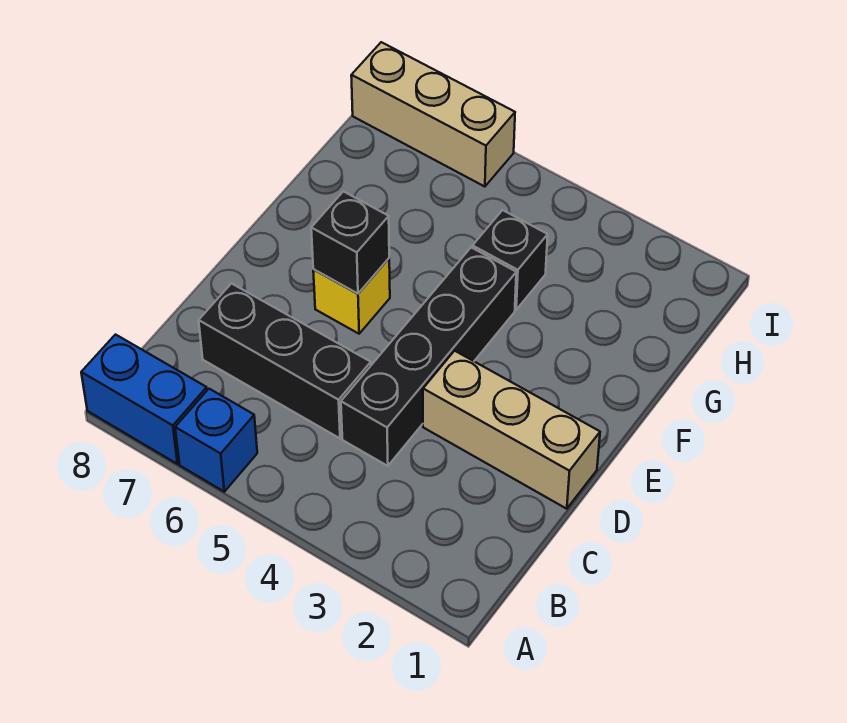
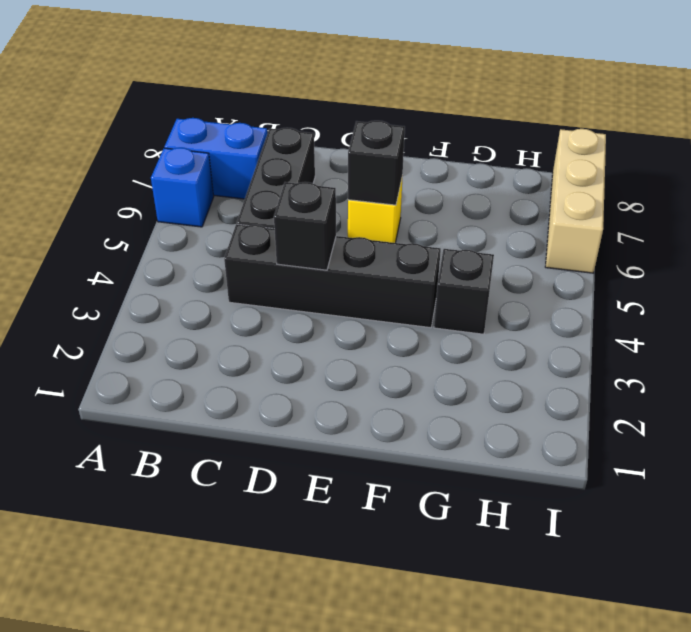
blue brick A7:A8 level 1 -> blue brick A7:B7 level 1
tan brick D1:D3 level 1 -> none
none -> black brick D4 level 2

